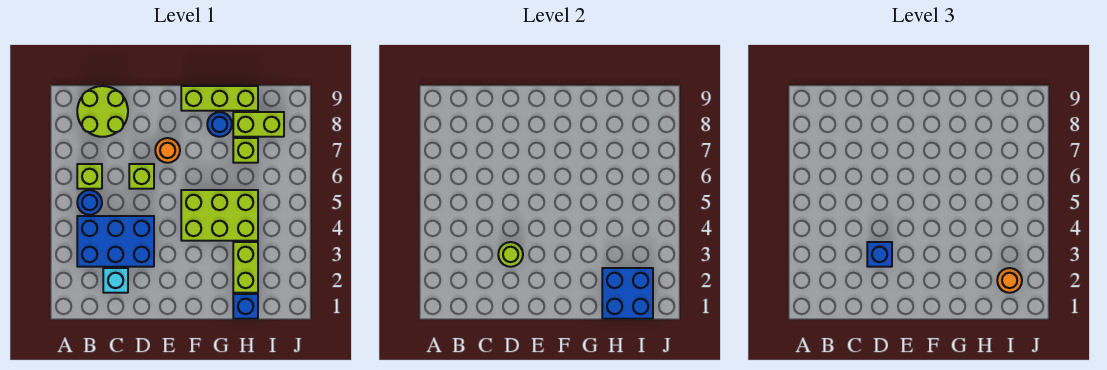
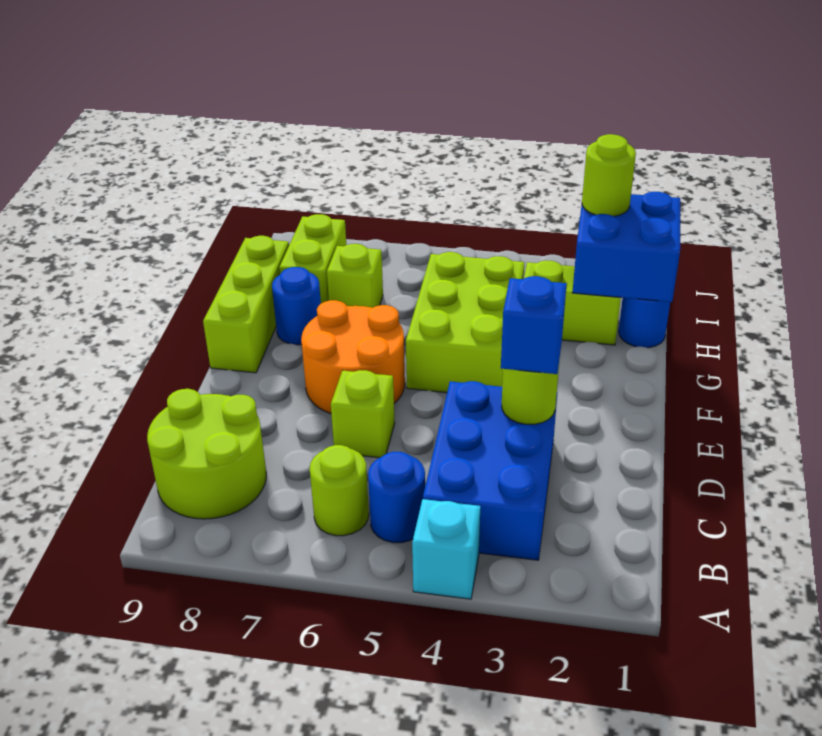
lime brick B6 level 1 -> lime round brick B6 level 1
cyan brick C2 level 1 -> cyan brick A4 level 1
orange round brick E7 level 1 -> orange round brick E6:F7 level 1
blue brick H1 level 1 -> blue round brick H1 level 1
orange round brick I2 level 3 -> lime round brick I2 level 3

